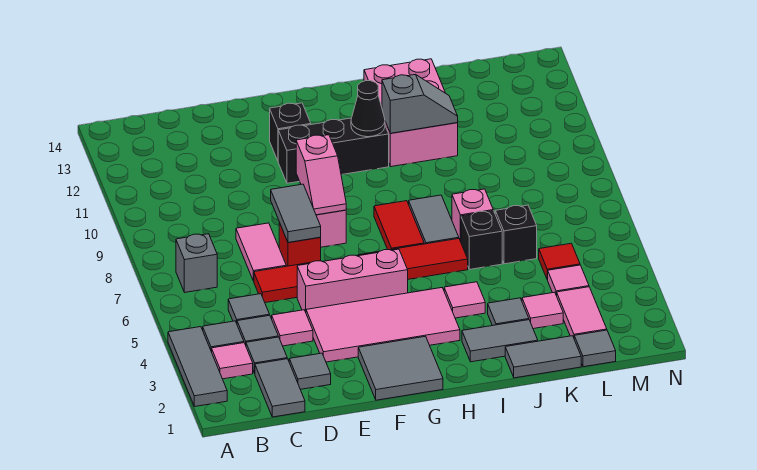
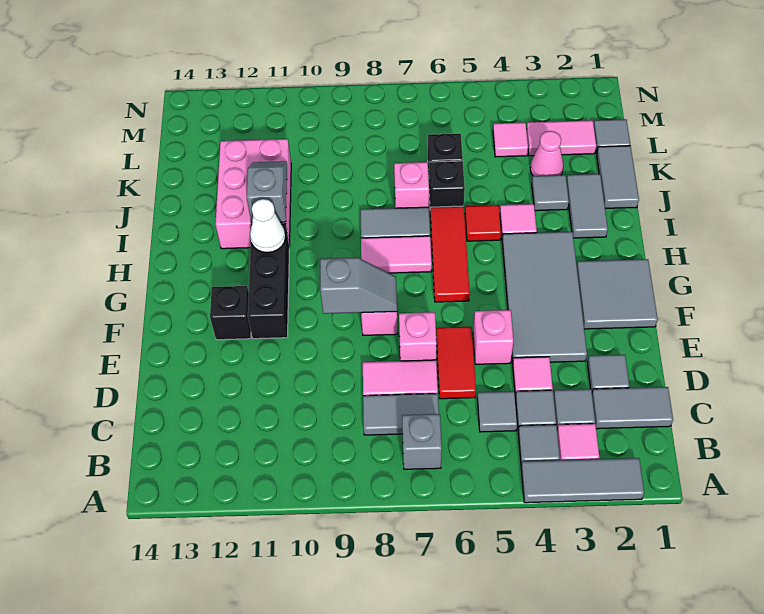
pink tile E3:H4 level 1 -> grey tile E3:H4 level 1
pink brick E5:G5 level 1 -> pink brick E5 level 1
red brick E7 level 1 -> pink brick E7 level 1
grey tile E7:E8 level 2 -> grey tile C7:C8 level 1
pink slope F8:F9 level 2 top 9 -> grey slope F8:F9 level 2 top 9
red tile H7:H8 level 1 -> pink tile H7:H8 level 1
black cone H11 level 2 -> white cone H11 level 2
pink brick I11:J13 level 1 -> pink brick I11:K12 level 1
pink tile K3 level 1 -> pink cone K3 level 1
red tile L5 level 1 -> red tile I5 level 1

